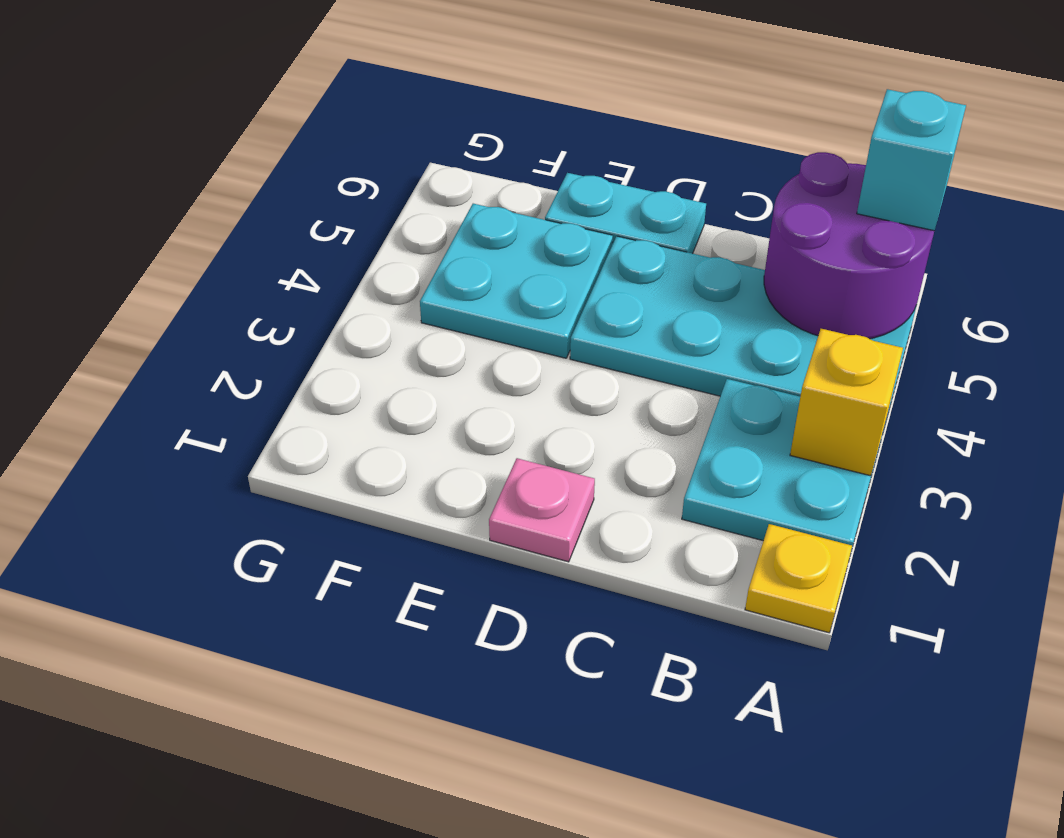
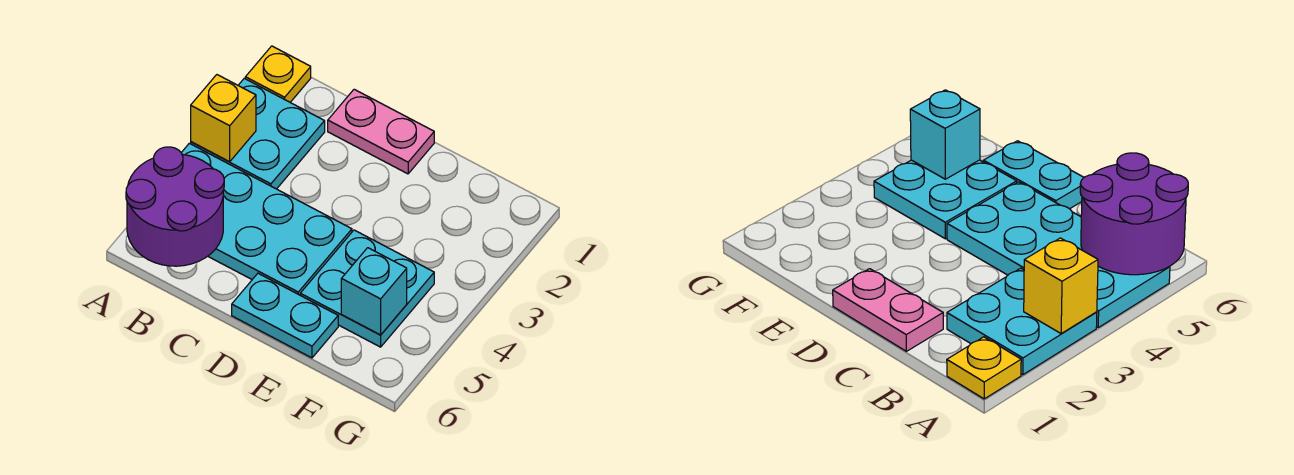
cyan brick A6 level 3 -> cyan brick F5 level 2
pink plate D1 level 1 -> pink plate C1:D1 level 1

